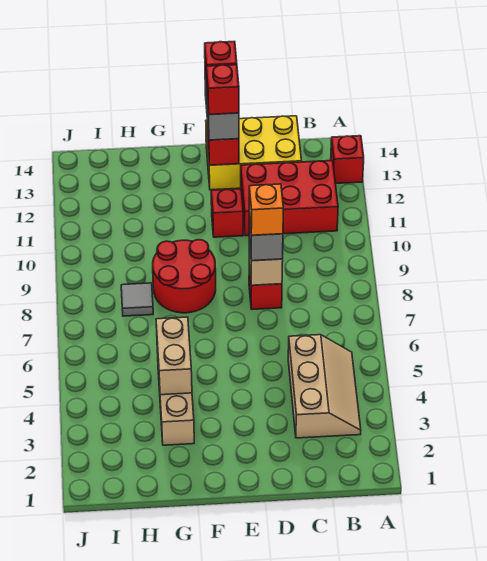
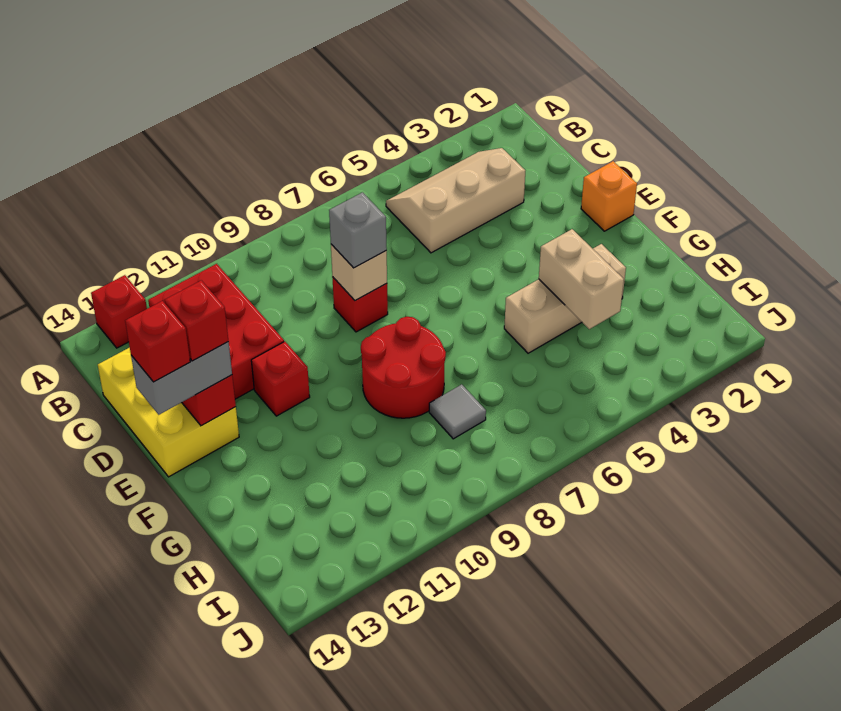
orange brick D8 level 4 -> orange brick E1 level 1
tan brick G4:G5 level 2 -> tan brick G4:H4 level 2

